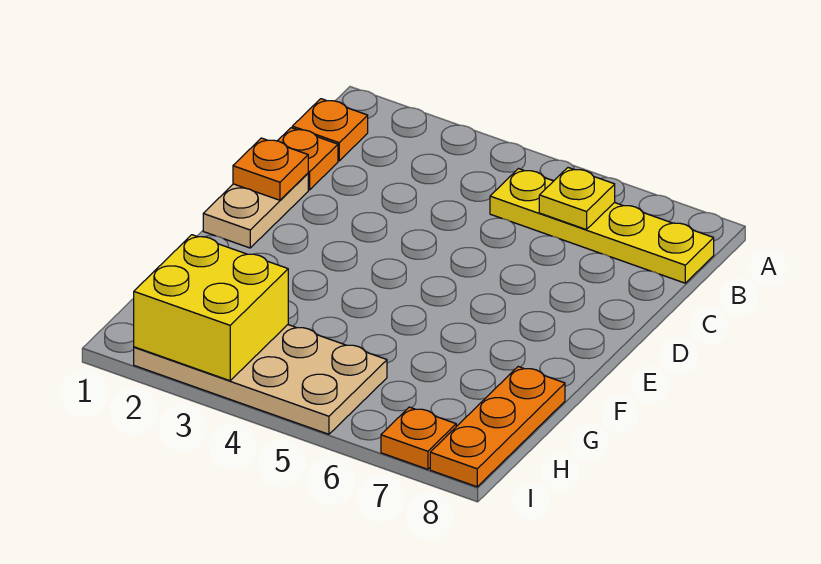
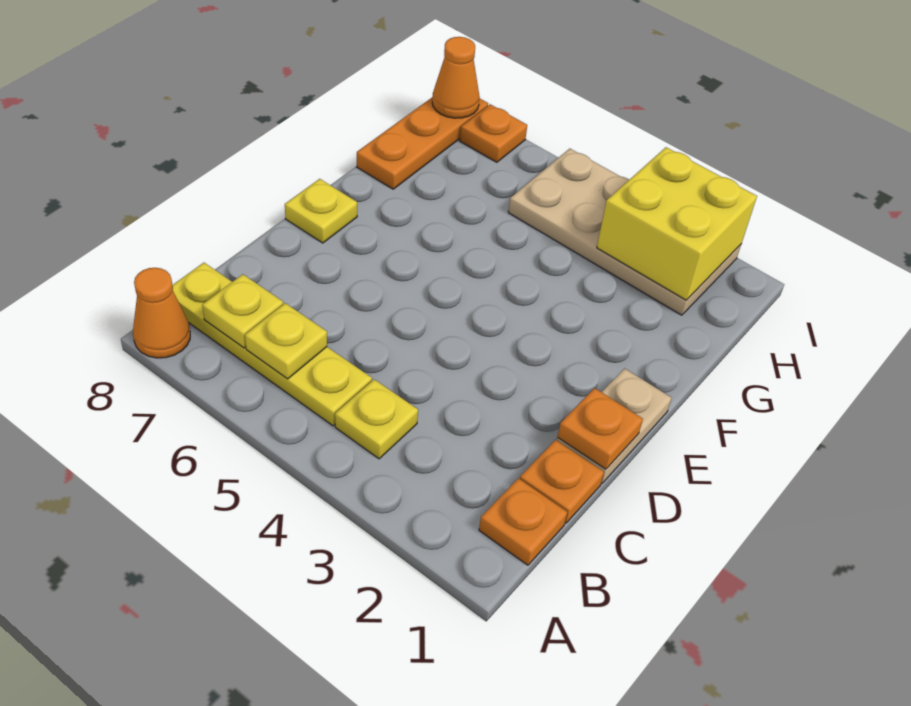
none -> orange cone A8 level 1
none -> yellow plate B4 level 1
none -> yellow plate B7 level 2
none -> yellow plate E8 level 1
none -> orange cone I8 level 2

